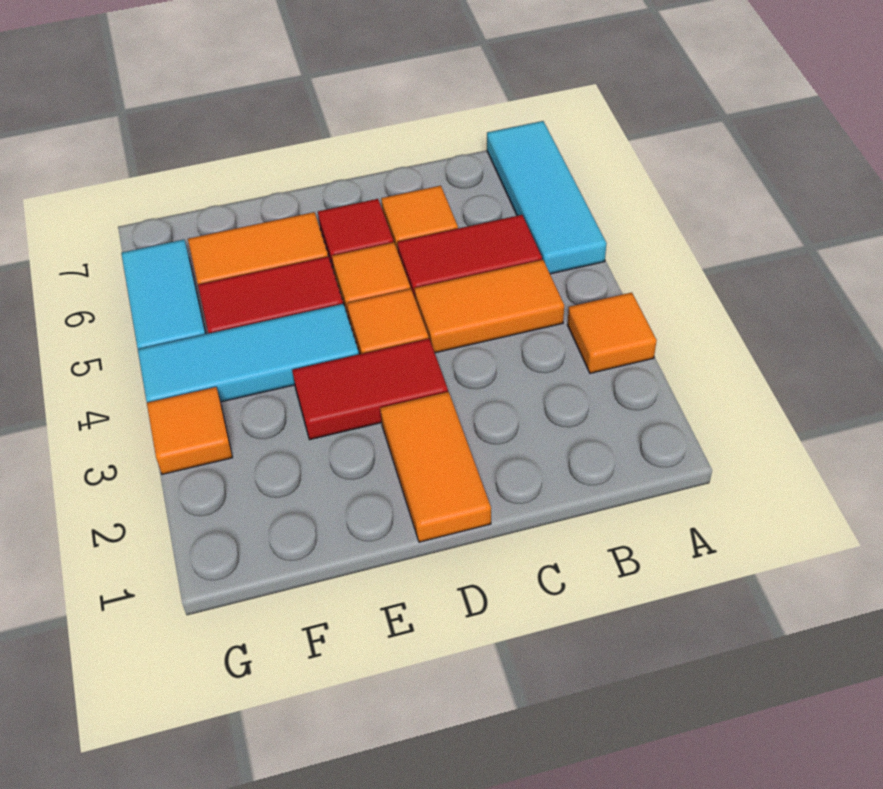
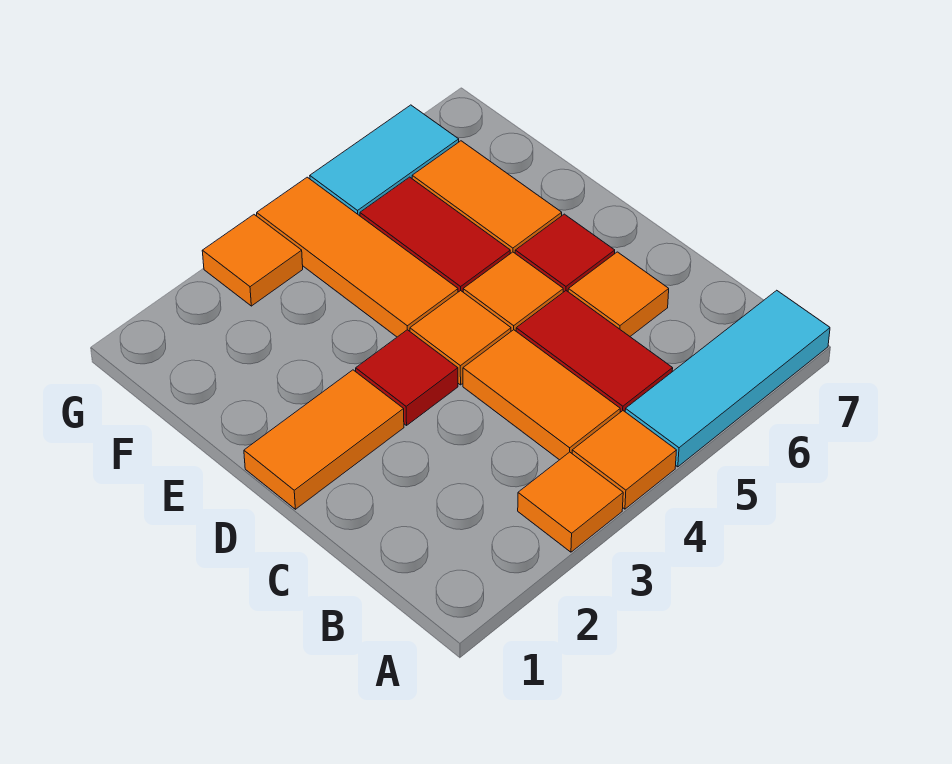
none -> orange tile A4 level 1
red tile D3:E3 level 1 -> red tile D3 level 1
cyan tile E4:G4 level 1 -> orange tile E4:G4 level 1

